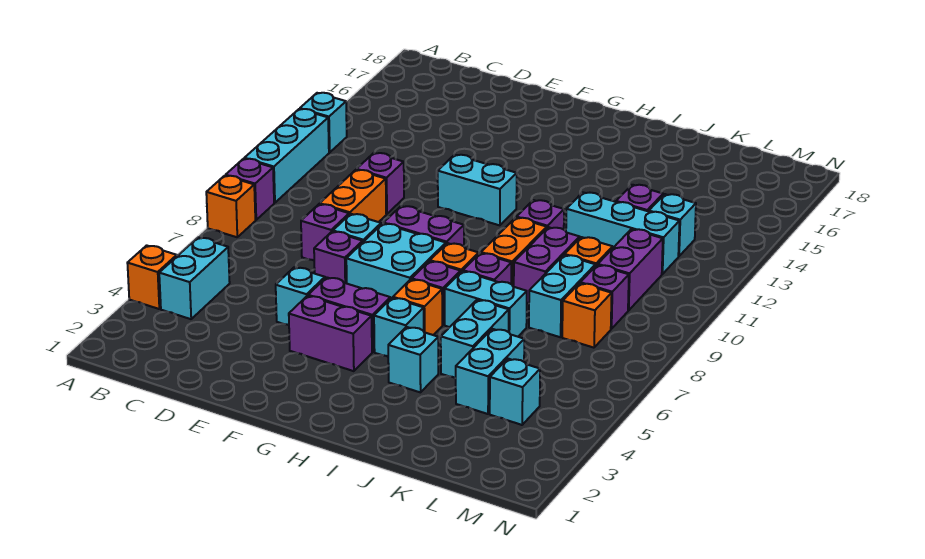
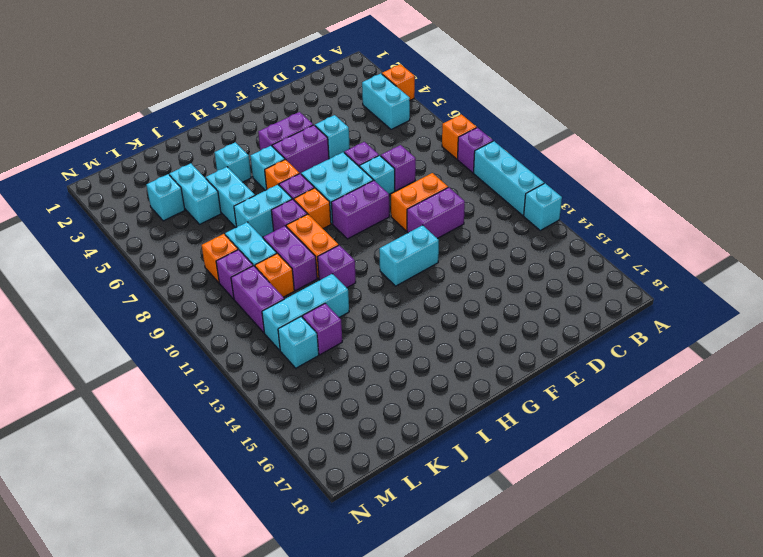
orange brick D9:D10 level 1 -> orange brick D10:E10 level 1
purple brick D11 level 1 -> purple brick D11:E11 level 1

